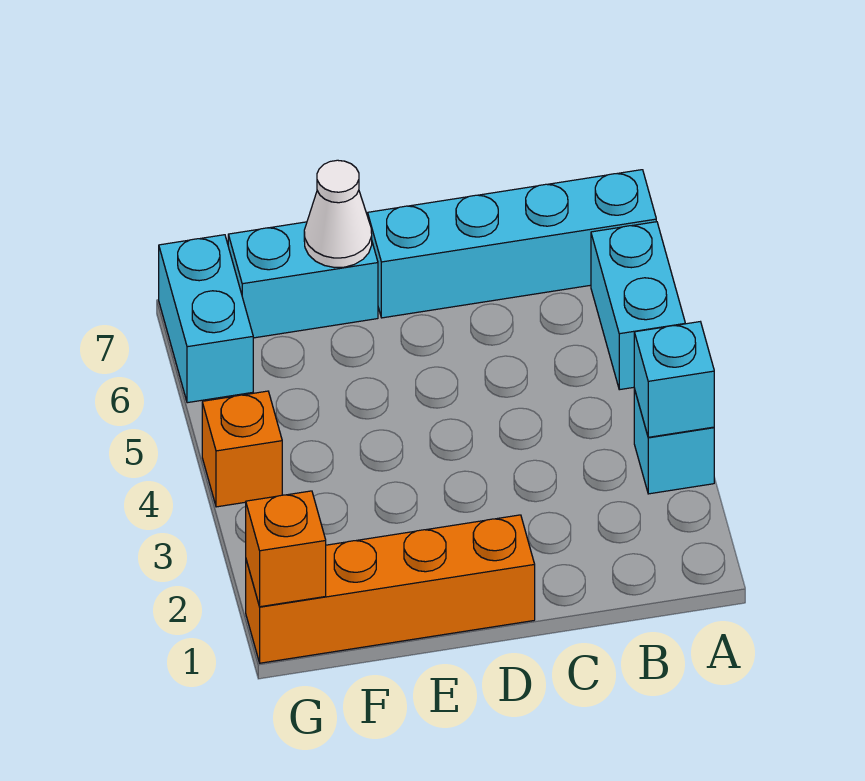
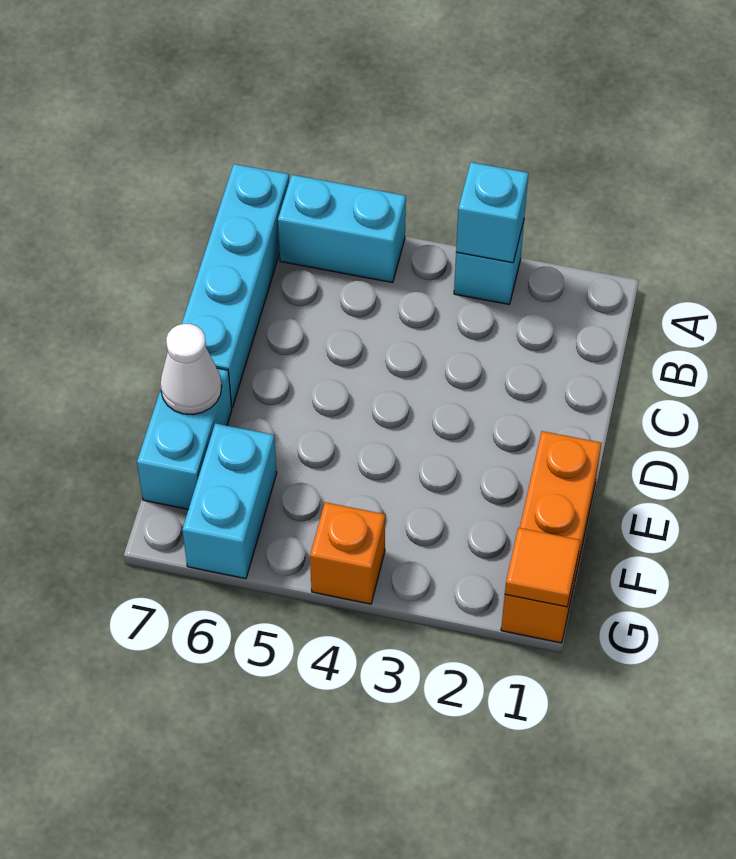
orange brick D1:G1 level 1 -> orange brick E1:G1 level 1
orange brick G1 level 2 -> orange tile G1 level 2
cyan brick G6:G7 level 1 -> cyan brick F6:G6 level 1

